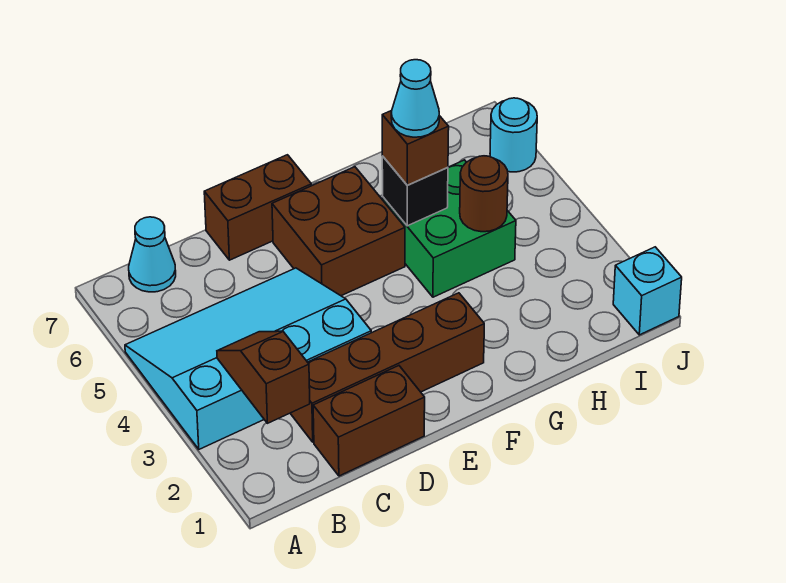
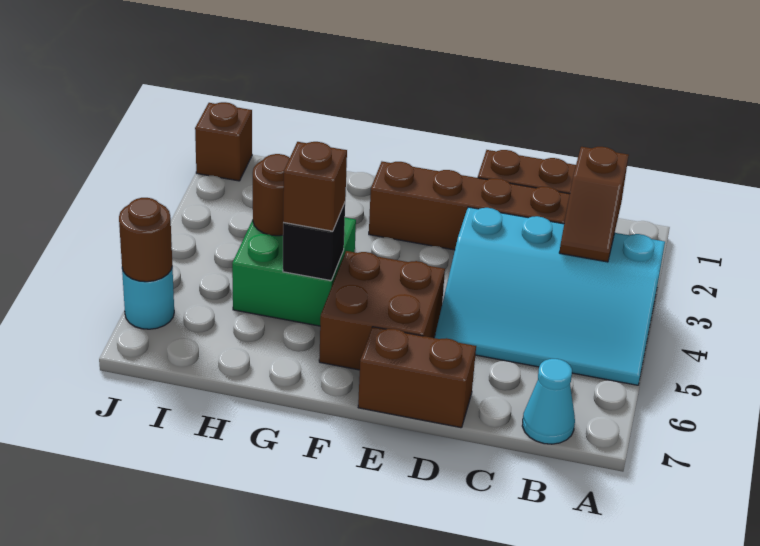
cyan cone G5 level 4 -> none
cyan brick J1 level 1 -> brown brick J1 level 1
none -> brown round brick J6 level 2

